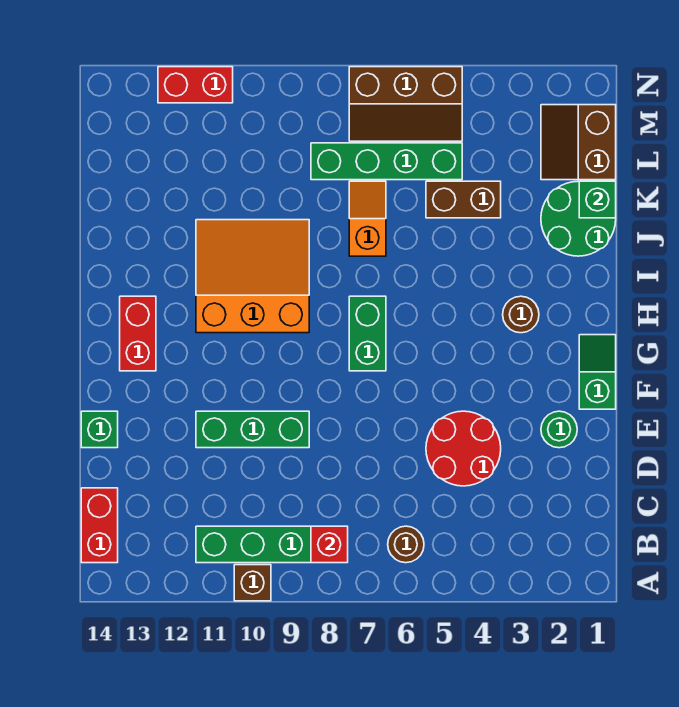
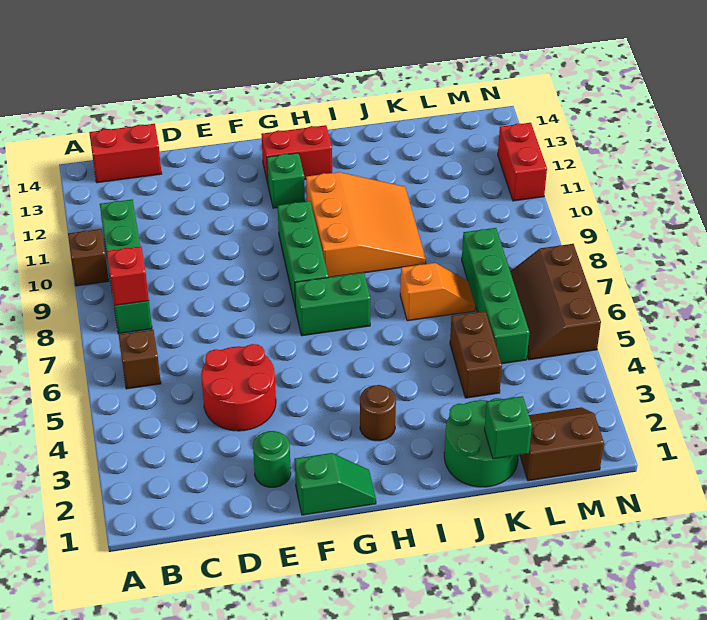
brown round brick B6 level 1 -> brown brick B6 level 1
green brick E9:E11 level 1 -> green brick G8:G10 level 1
green brick E14 level 1 -> green brick G12 level 1

